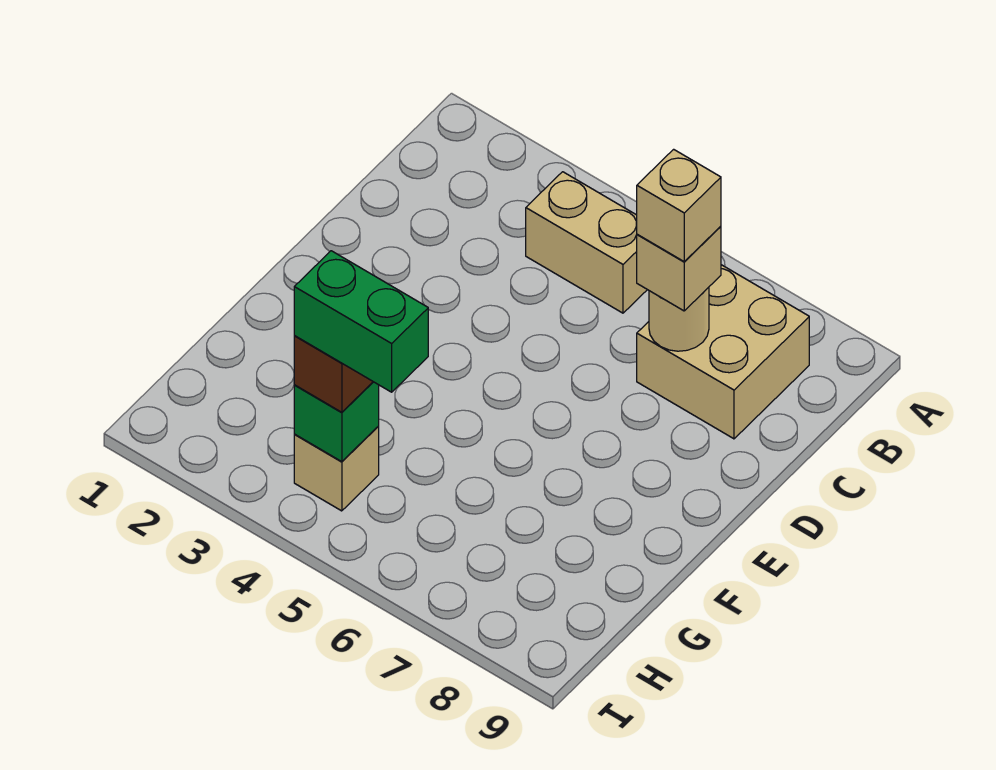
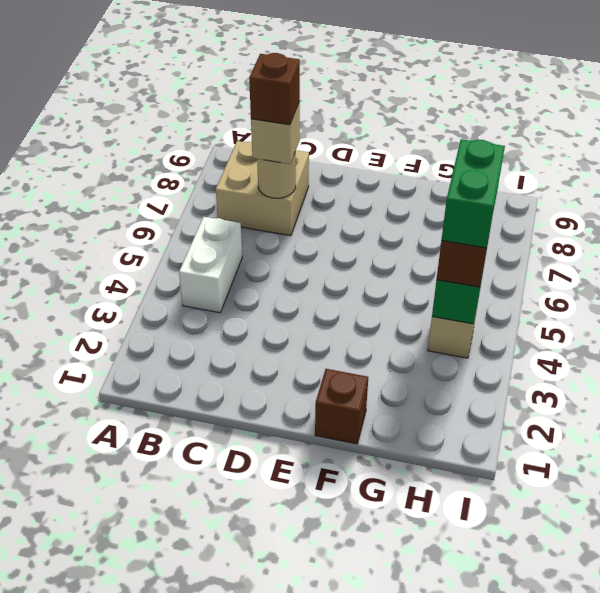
tan brick B4:B5 level 1 -> white brick B4:B5 level 1
tan brick C7 level 4 -> brown brick C7 level 4
none -> brown brick F1 level 1

